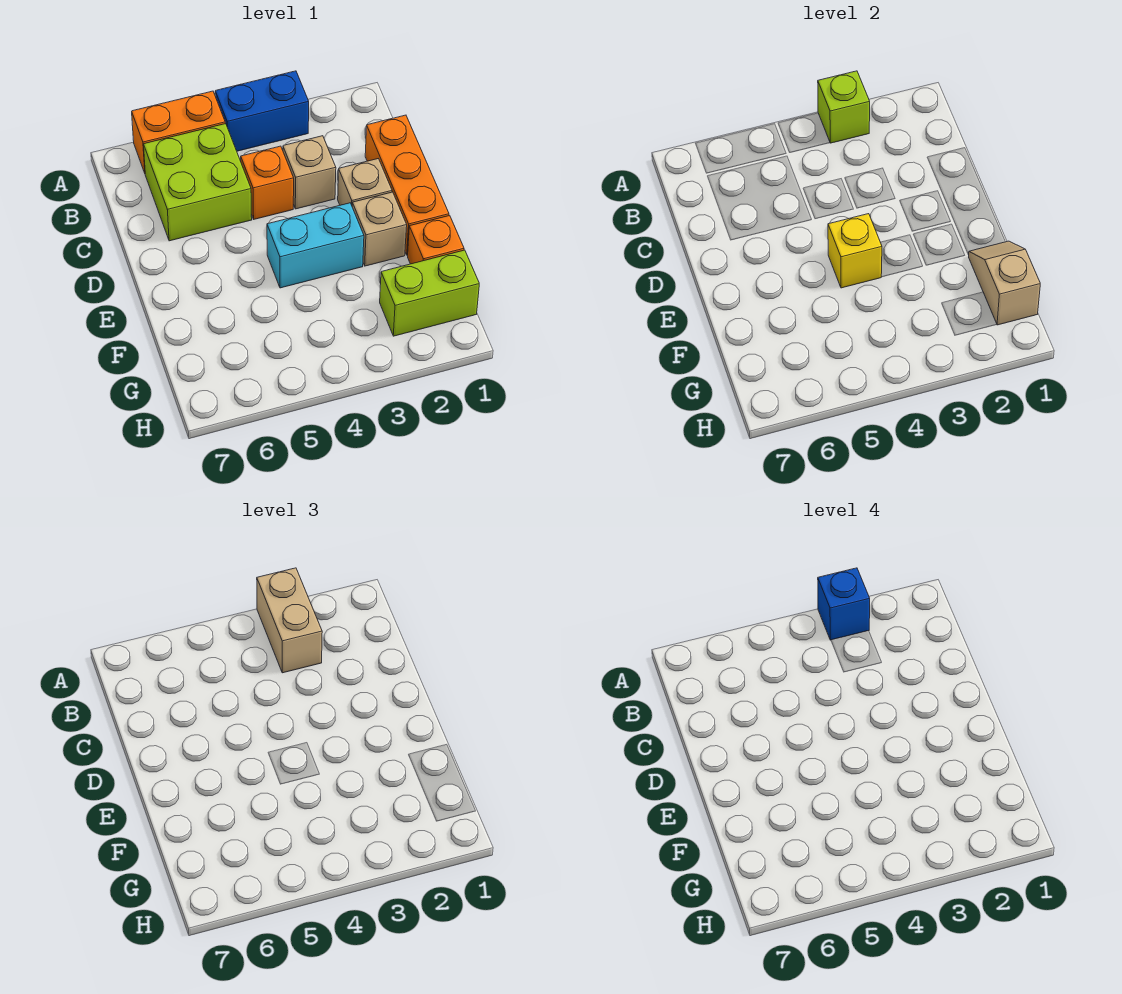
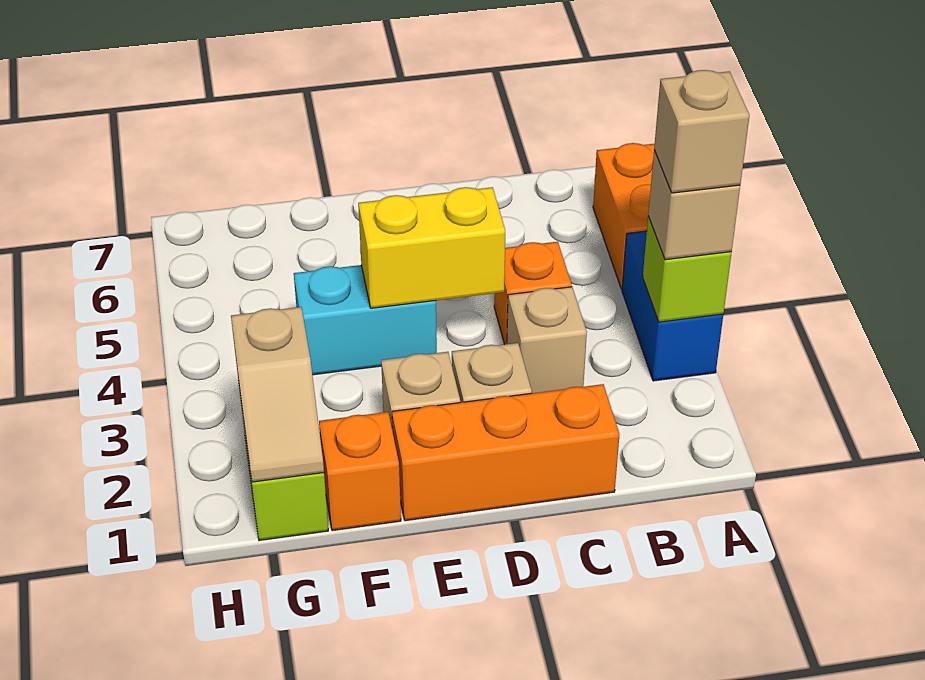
tan brick A3:B3 level 3 -> tan brick A3 level 3
blue brick A3 level 4 -> tan brick A3 level 4
lime brick B5:C6 level 1 -> none
cyan brick E3:E4 level 1 -> cyan brick E4:F4 level 1
yellow brick E4 level 2 -> yellow brick D4:E4 level 2
tan slope F1:G1 level 2 top G -> tan slope G1:G2 level 2 top 2

